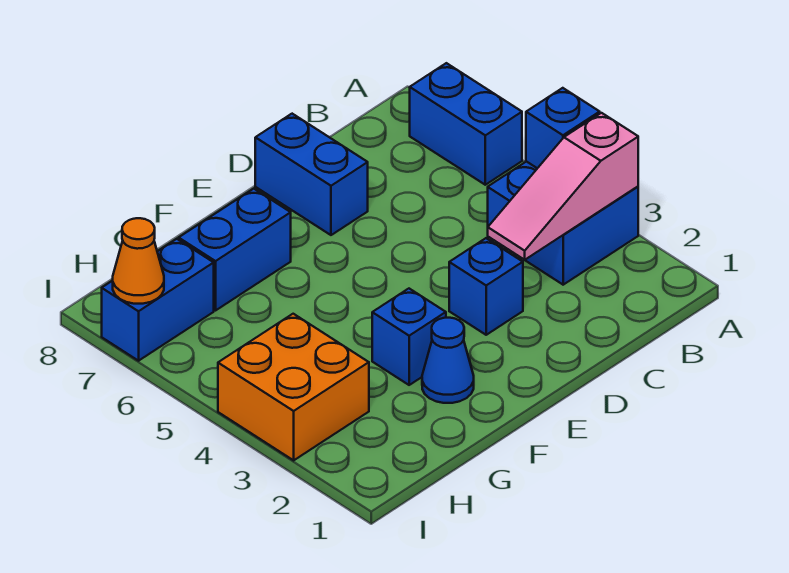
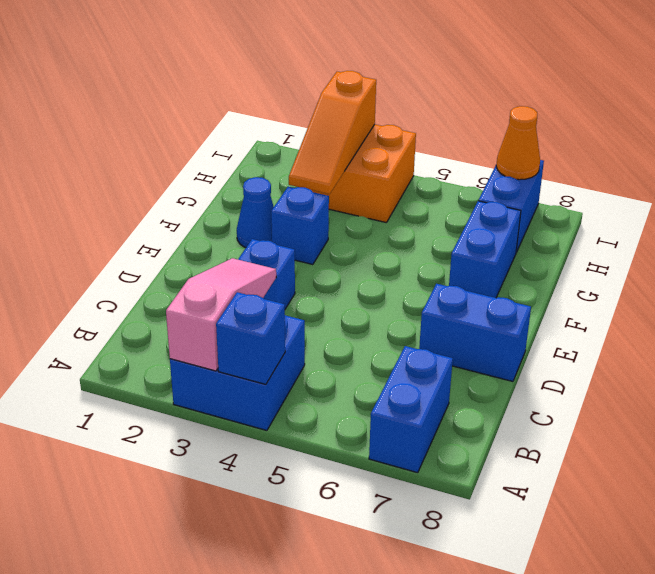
blue brick A6:A7 level 1 -> blue brick A7:B7 level 1
none -> orange slope G3:I3 level 2 top I

